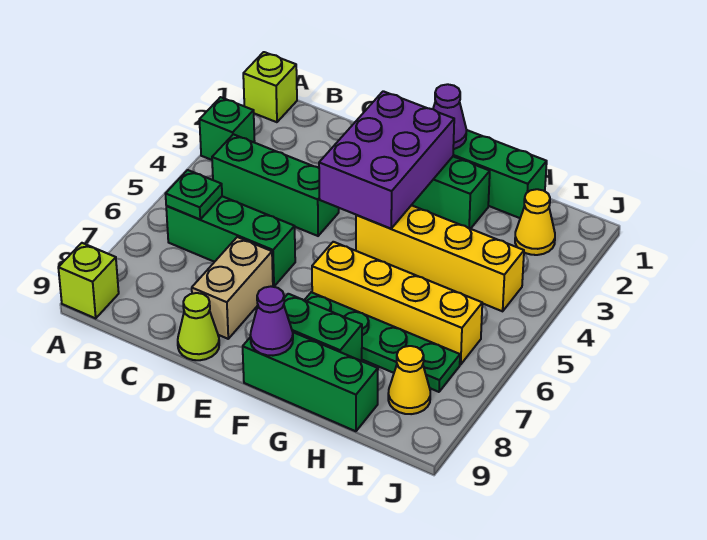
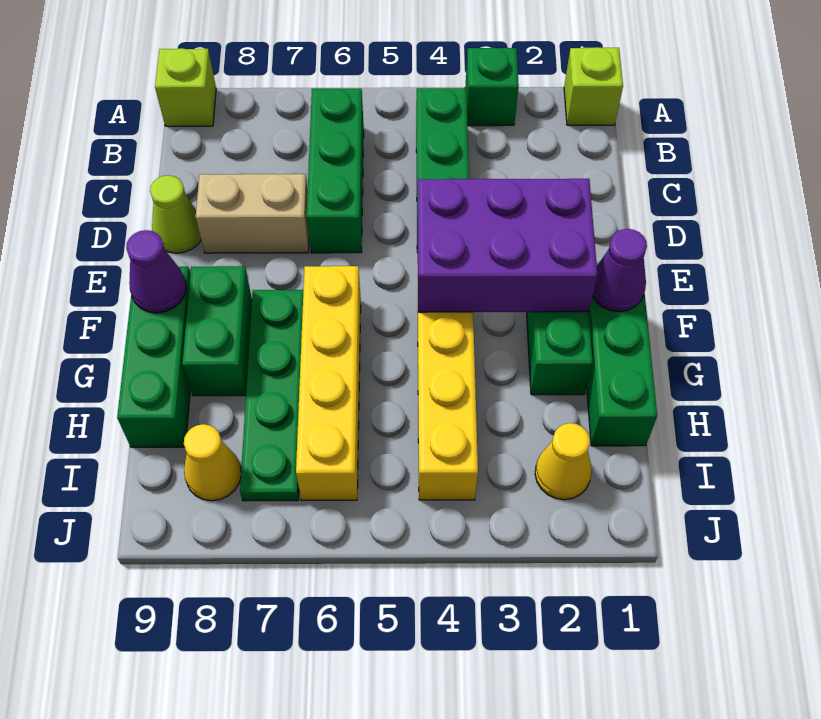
green plate B6 level 2 -> none

